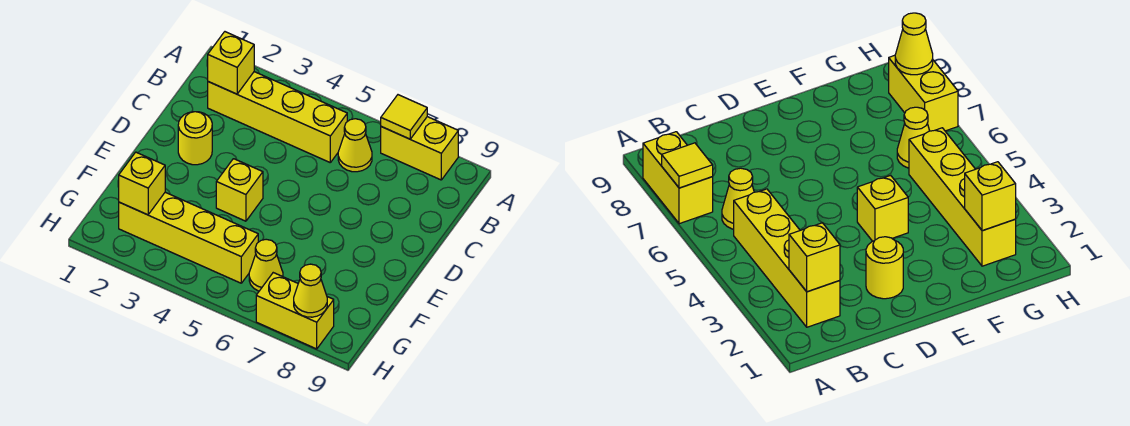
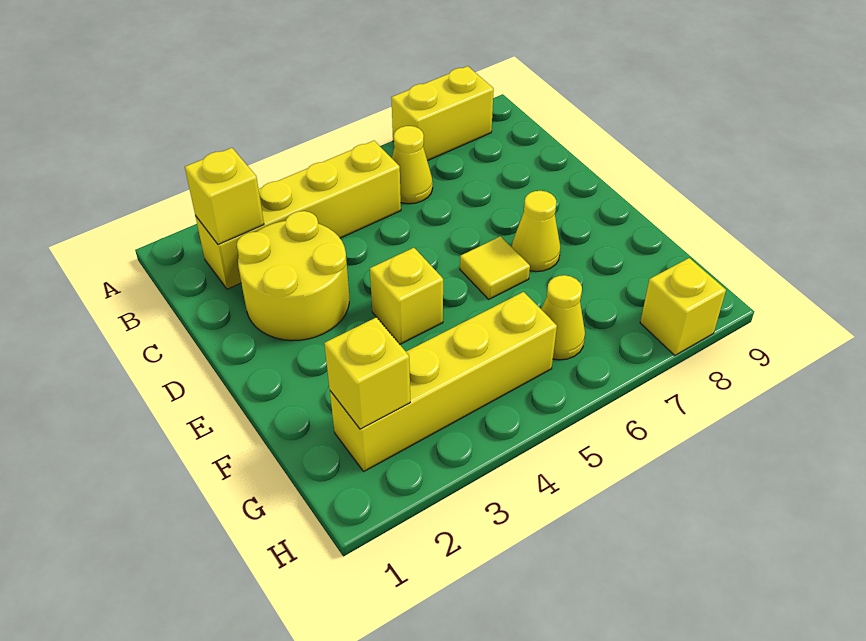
yellow tile A7 level 2 -> yellow tile E6 level 1
yellow round brick D2 level 1 -> yellow round brick C2:D3 level 1
yellow brick H7:H8 level 1 -> yellow brick H8 level 1
yellow cone H8 level 2 -> yellow cone E7 level 1

